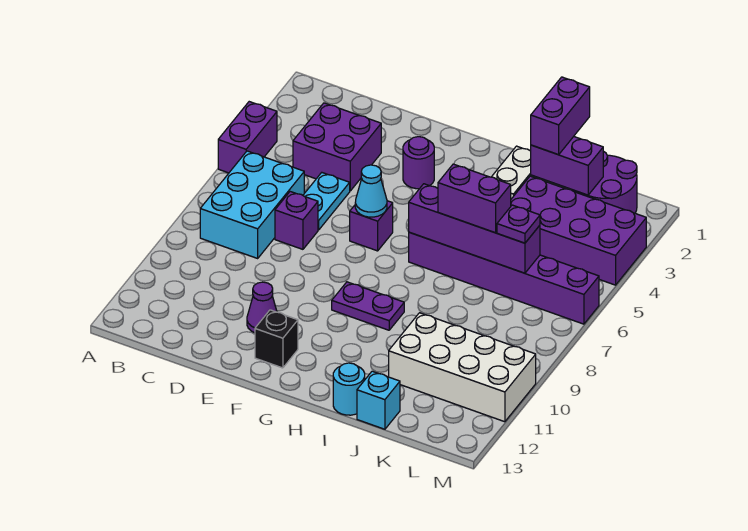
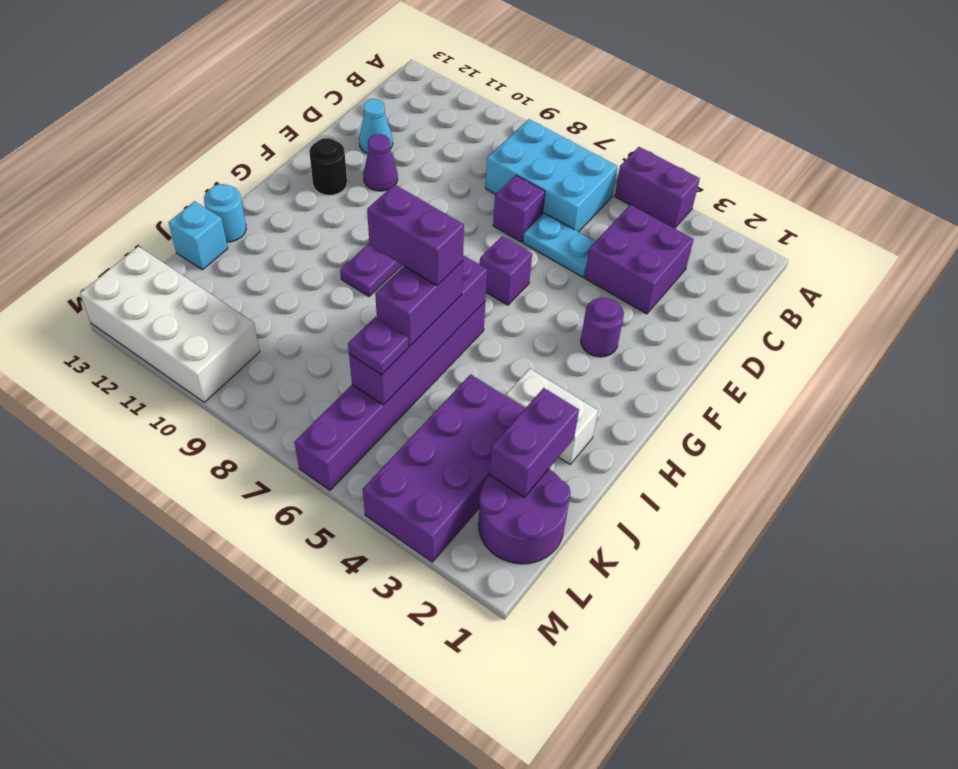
cyan cone F6 level 2 -> cyan cone D12 level 1
black brick F12 level 1 -> black round brick F12 level 1
purple brick J1:J2 level 3 -> purple brick I6:I7 level 4
white brick J10:M11 level 1 -> white brick L10:M13 level 1

